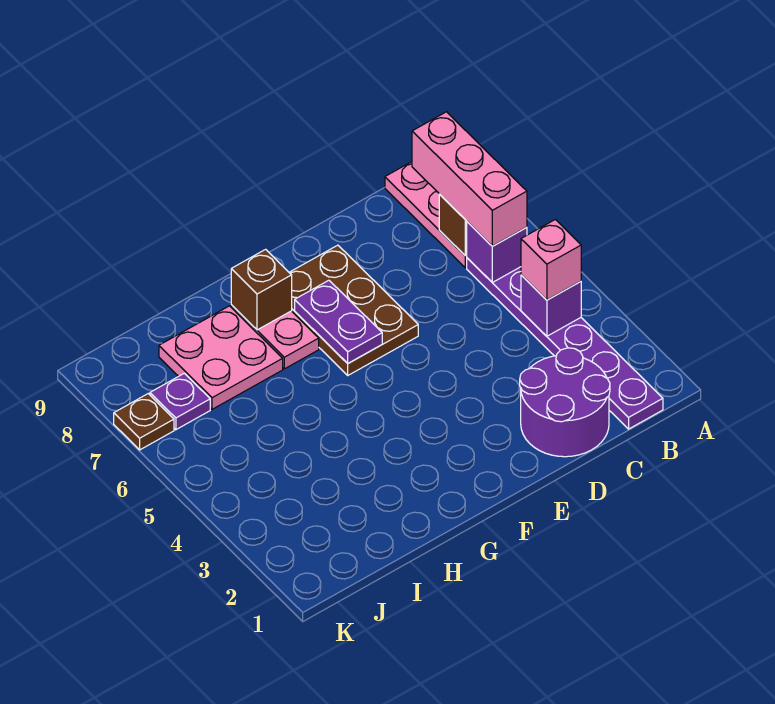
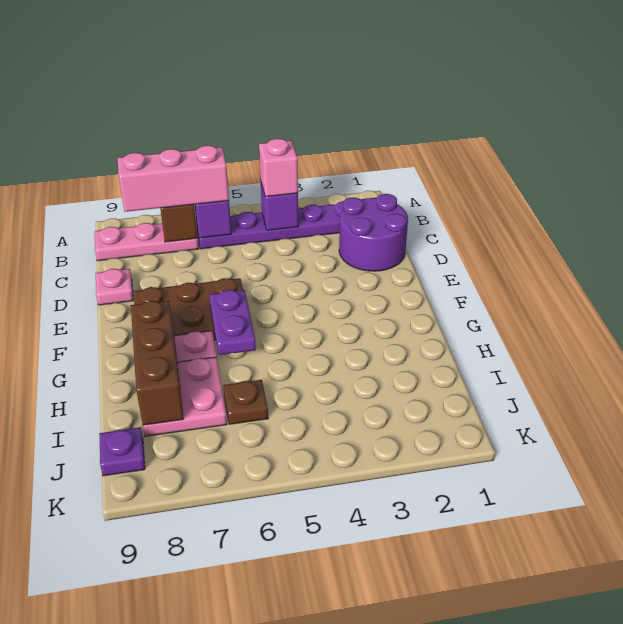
none -> pink plate D9 level 1
purple plate F6:F7 level 2 -> purple plate F6:G6 level 2
brown brick G8 level 2 -> brown brick G8:I8 level 2
purple plate J7 level 1 -> purple plate J9 level 1
brown plate K7 level 1 -> brown plate I6 level 1

